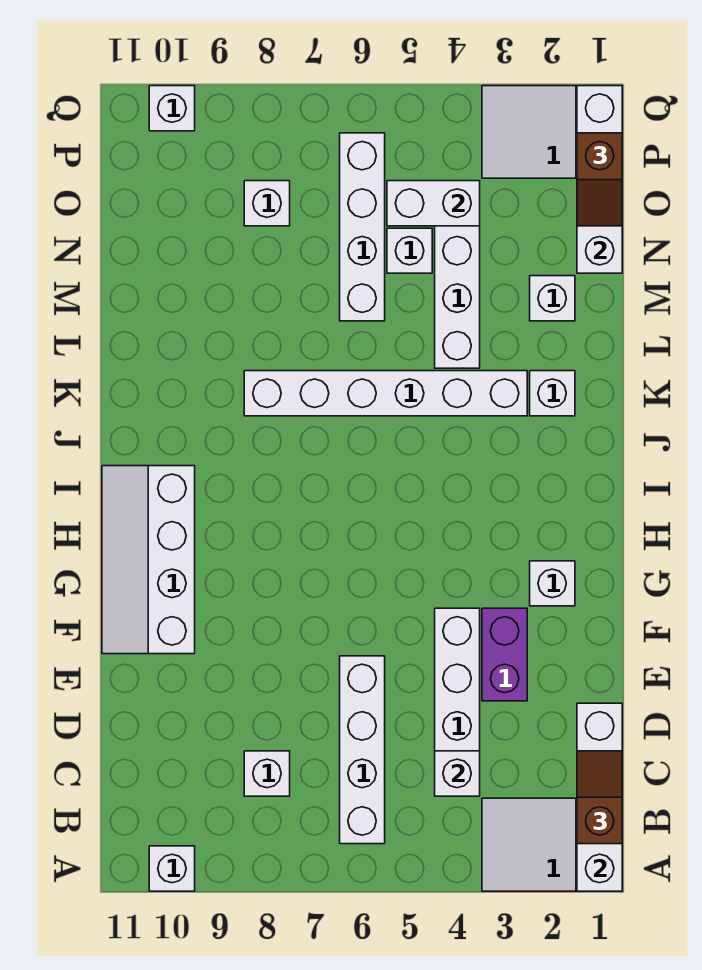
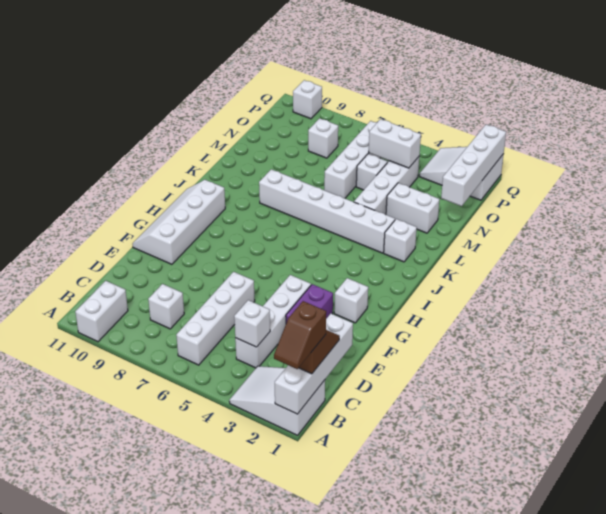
white brick A10 level 1 -> white brick A10:B10 level 1
white brick M2 level 1 -> white brick M2:M3 level 1
brown slope O1:P1 level 3 top P -> brown slope A1:B1 level 4 top B

